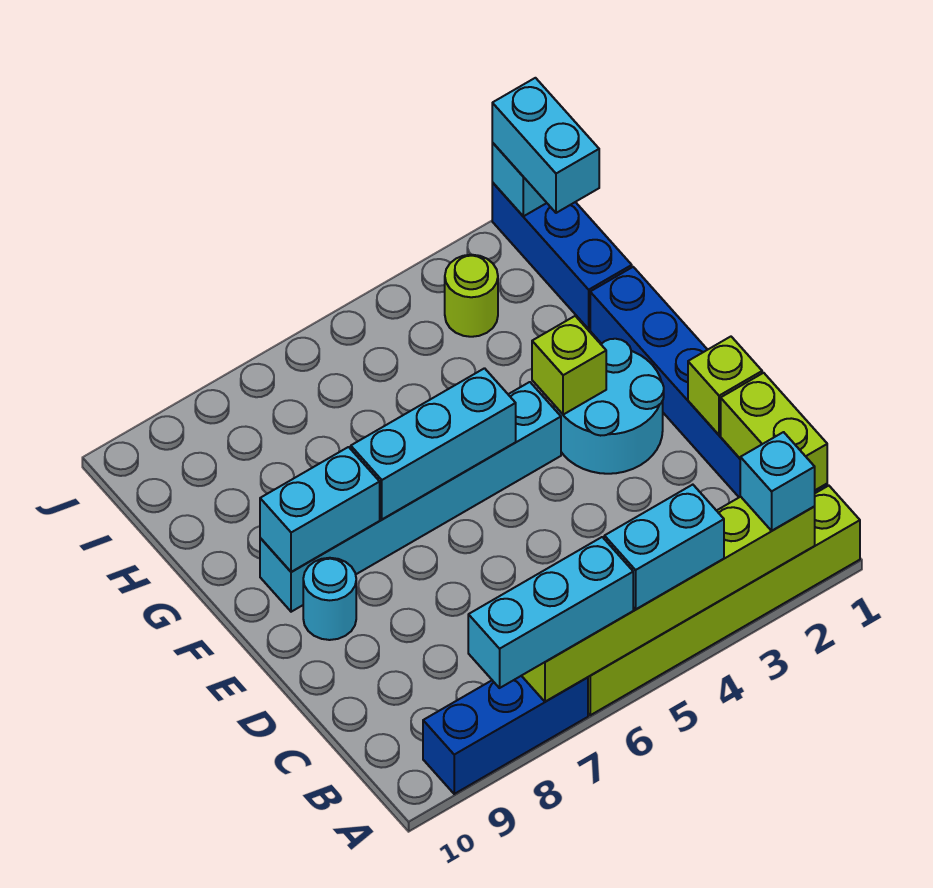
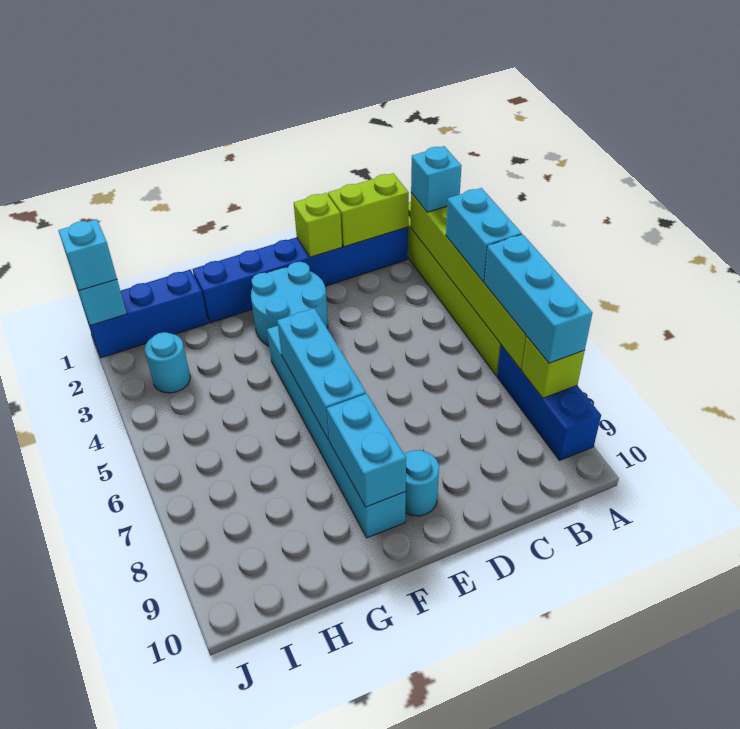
lime brick F3 level 2 -> lime brick A8 level 2
cyan brick I1:J1 level 3 -> cyan brick J1 level 3
lime round brick I3 level 1 -> cyan round brick I3 level 1

